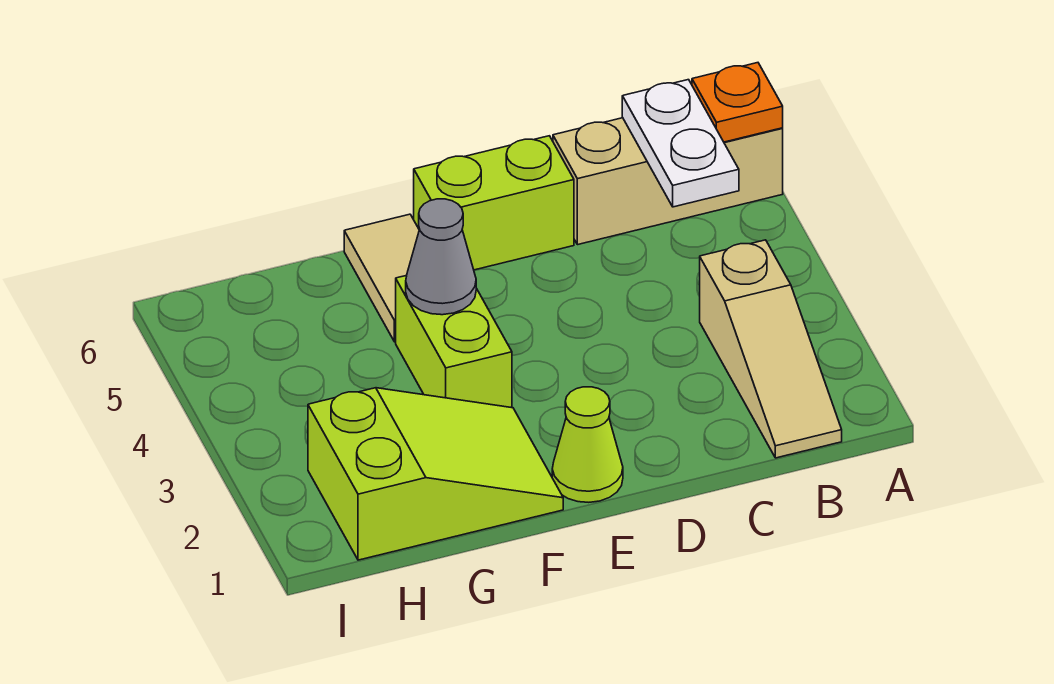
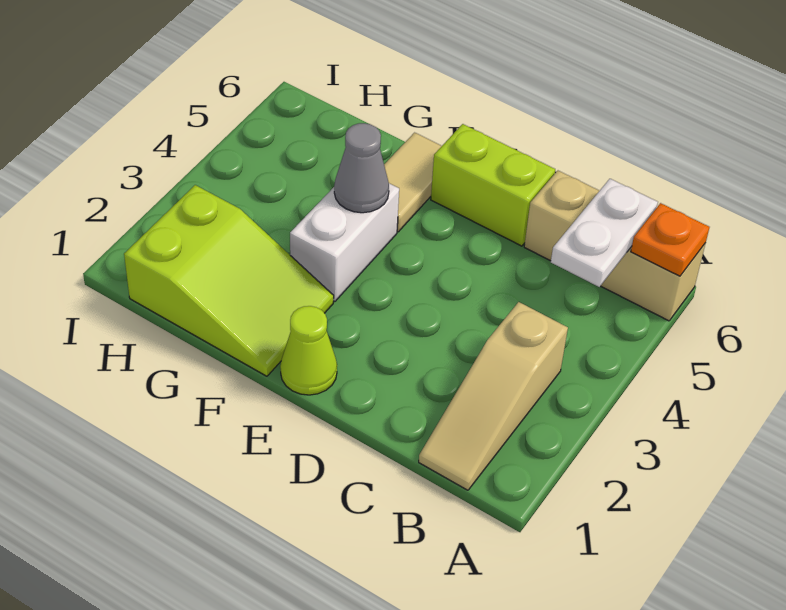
lime brick F3:F4 level 1 -> white brick F3:F4 level 1

